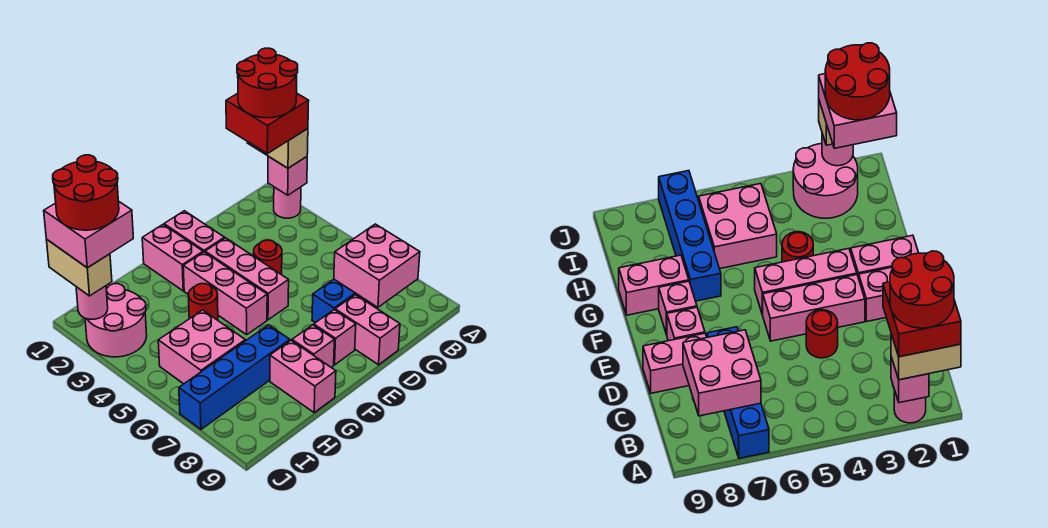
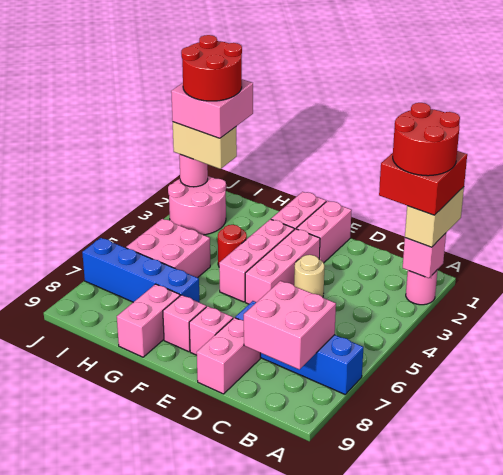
red round brick D4 level 1 -> tan round brick D4 level 1
tan brick J1:J2 level 3 -> tan brick I2:J2 level 3

